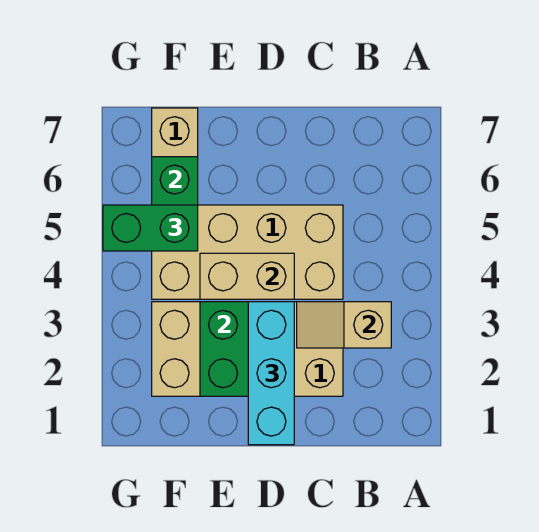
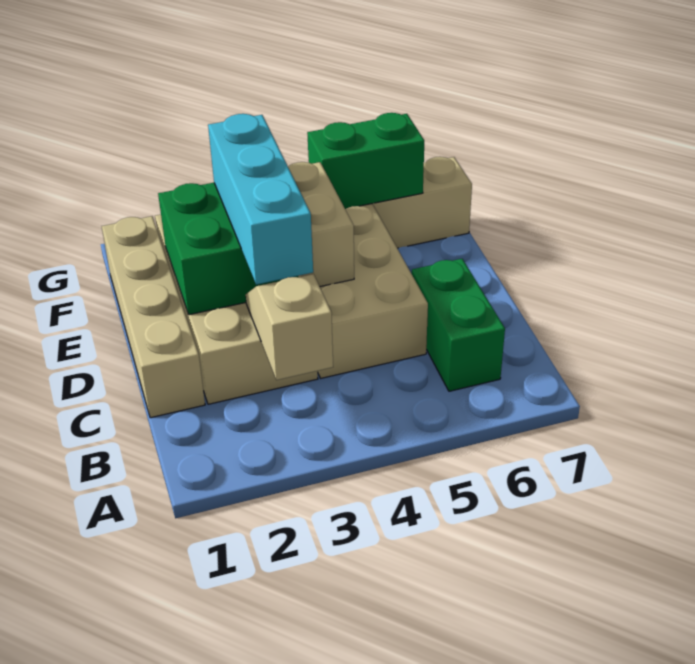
none -> tan brick C1:F1 level 1
cyan brick D1:D3 level 3 -> cyan brick C3:E3 level 3
green brick F5:G5 level 3 -> green brick B6:C6 level 1

